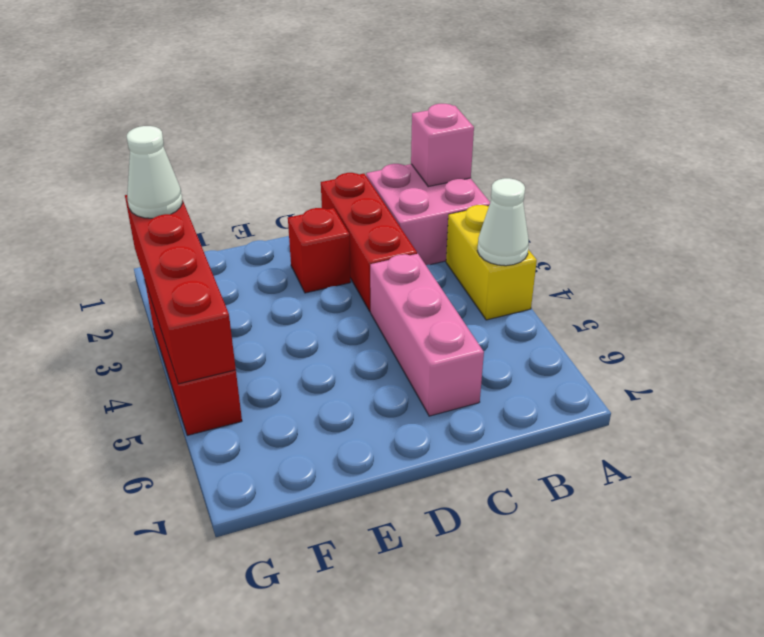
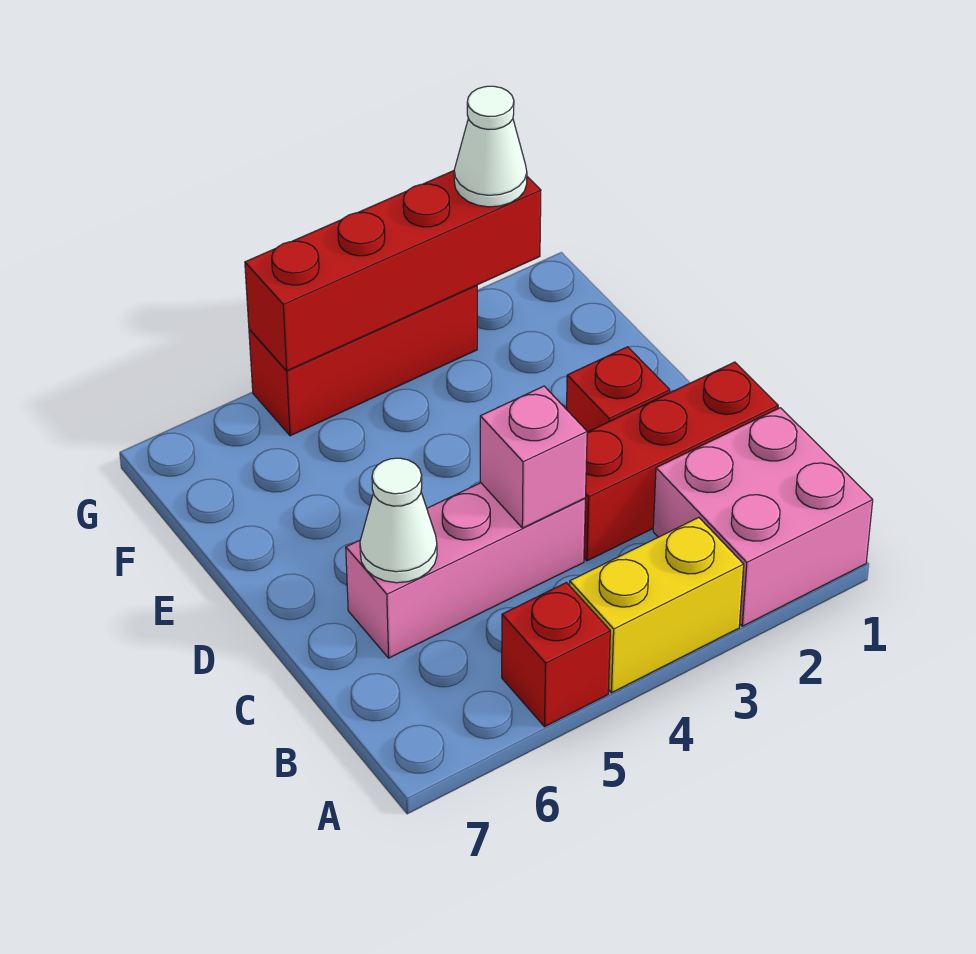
pink brick A1 level 2 -> pink brick C4 level 2
white cone A4 level 2 -> white cone C6 level 2
none -> red brick A5 level 1

